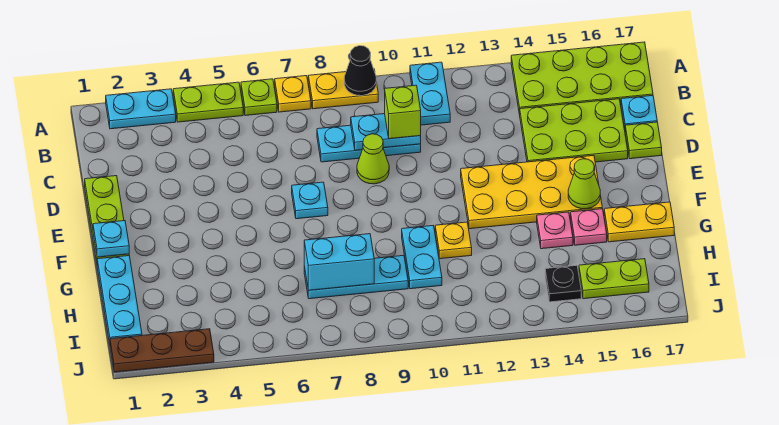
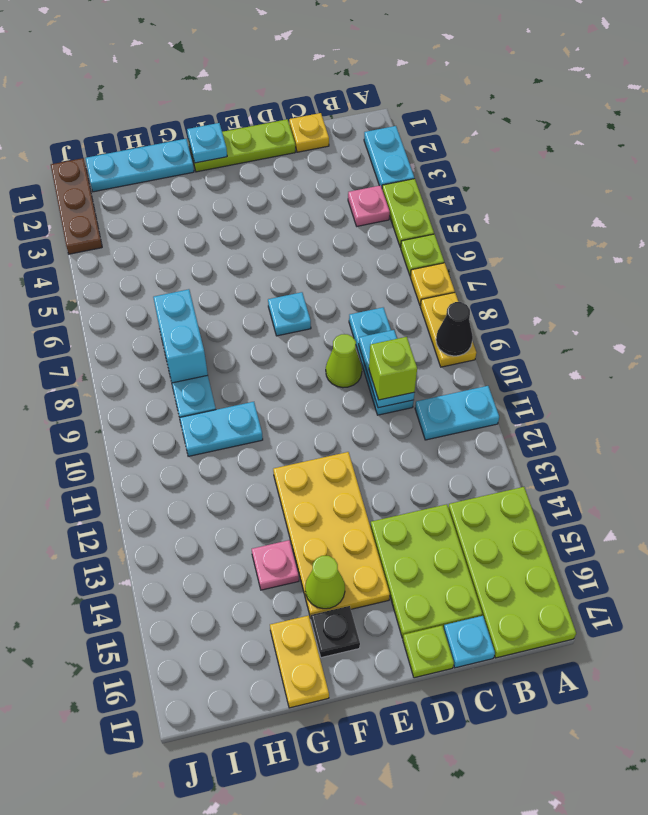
yellow plate G11 level 1 -> yellow plate C1 level 1
pink plate G15 level 1 -> pink plate B4 level 1
black plate I14 level 1 -> black plate F16 level 1
lime plate I15:I16 level 1 -> none

